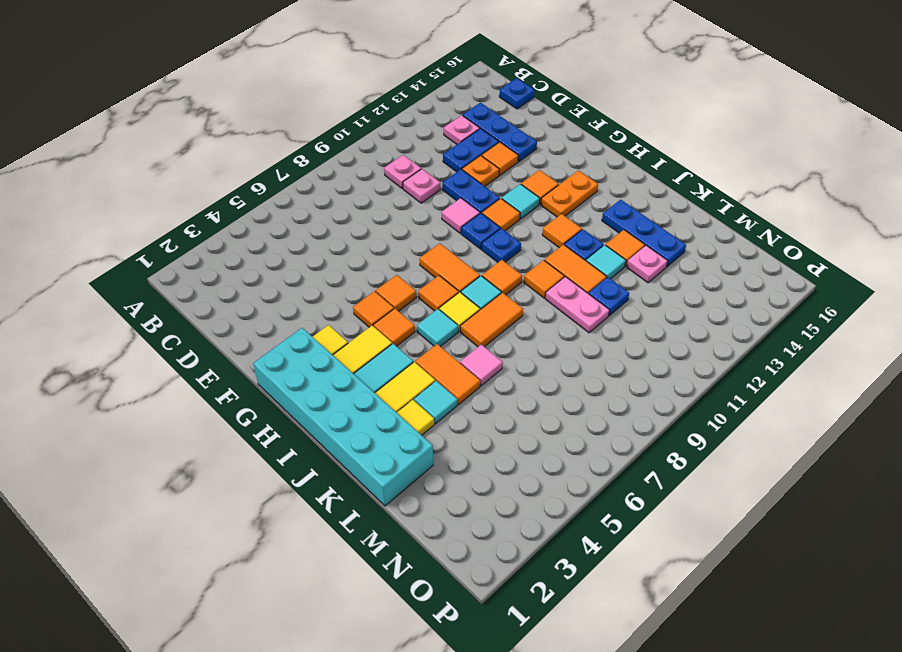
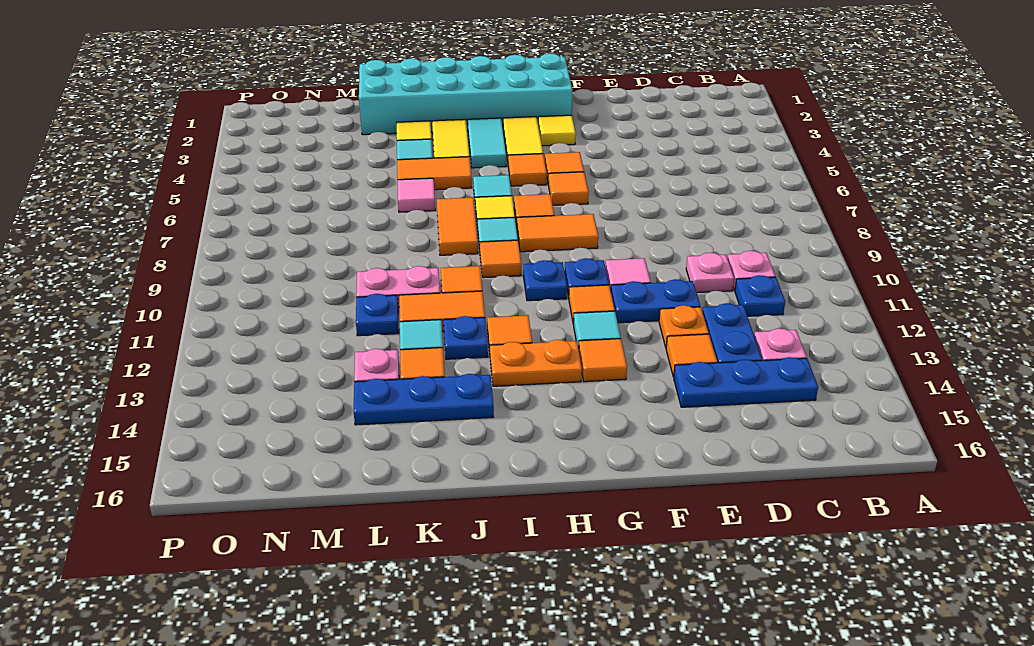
blue plate C16 level 1 -> blue plate C11 level 1
orange plate H13:H14 level 1 -> orange plate H13:I13 level 1

